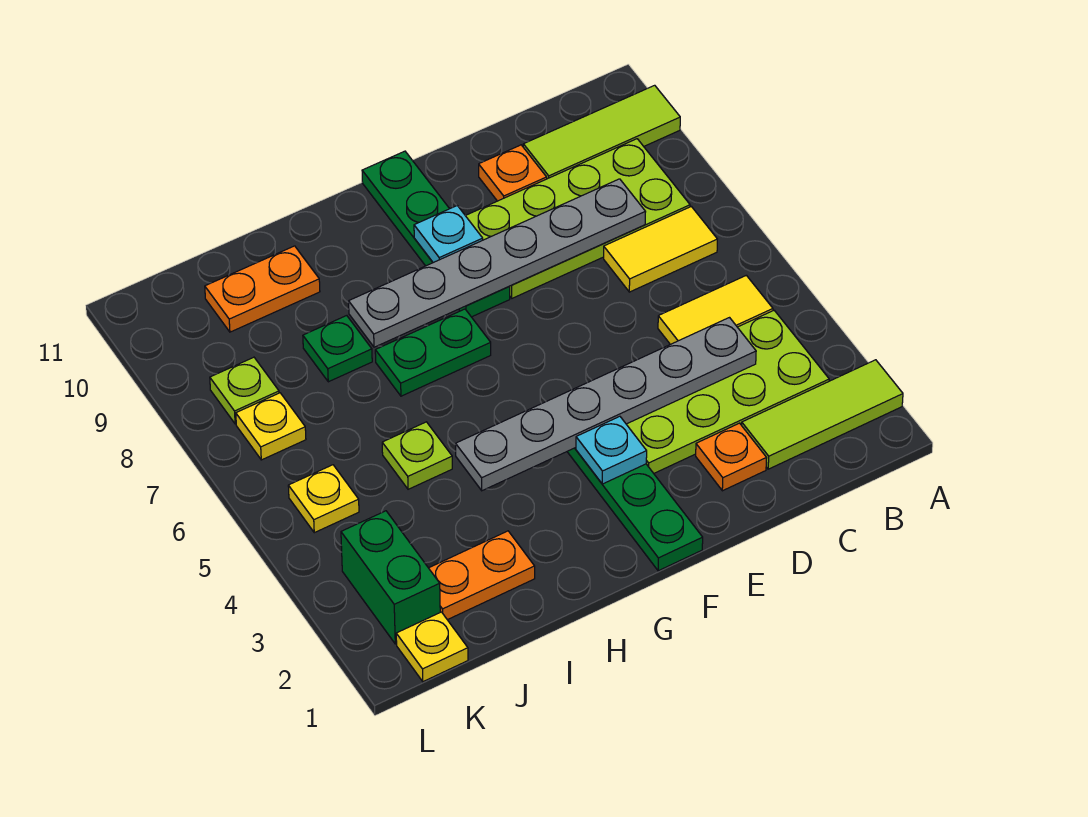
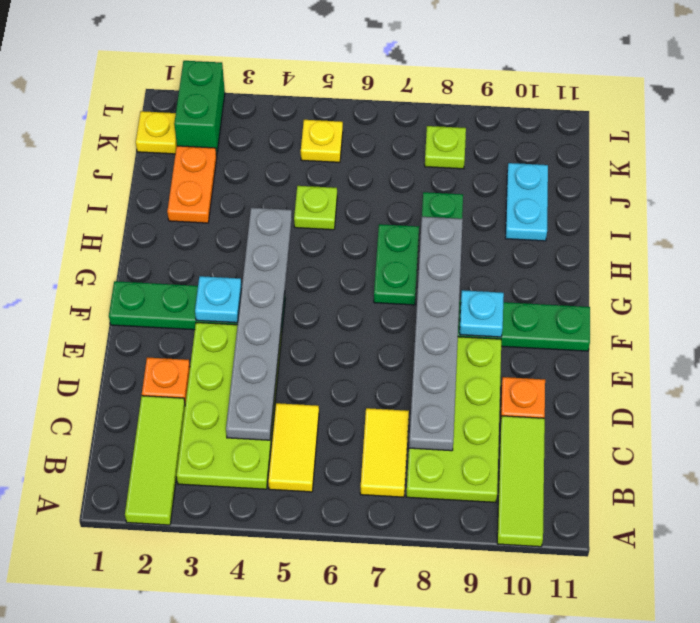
orange plate I10:J10 level 1 -> cyan plate I10:J10 level 1
green brick K2:K3 level 1 -> green brick K2:L2 level 1
yellow plate K7 level 1 -> none

